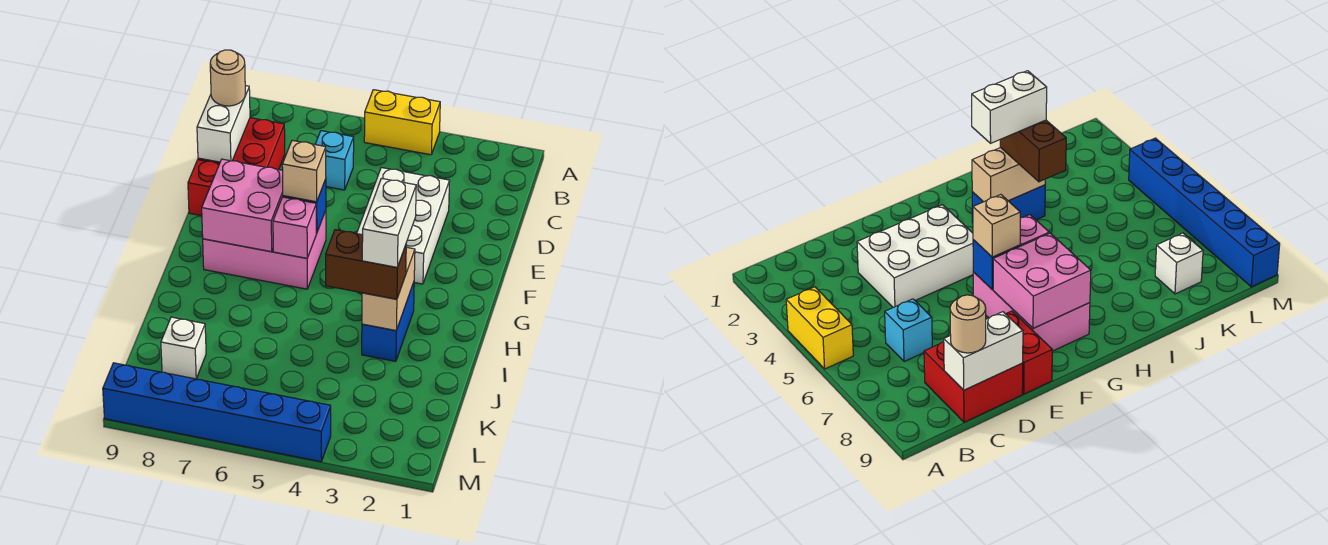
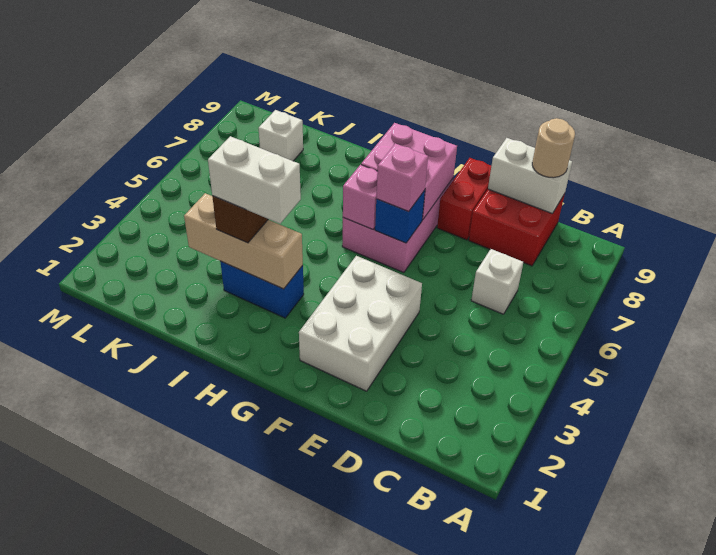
yellow brick A4:A5 level 1 -> none
cyan brick C6 level 1 -> white brick C6 level 1
white brick D3:F4 level 1 -> white brick E2:F4 level 1
tan brick F6 level 3 -> pink brick F6 level 3
tan brick H3:I3 level 2 -> tan brick H3:J3 level 2
blue brick M4:M9 level 1 -> none

